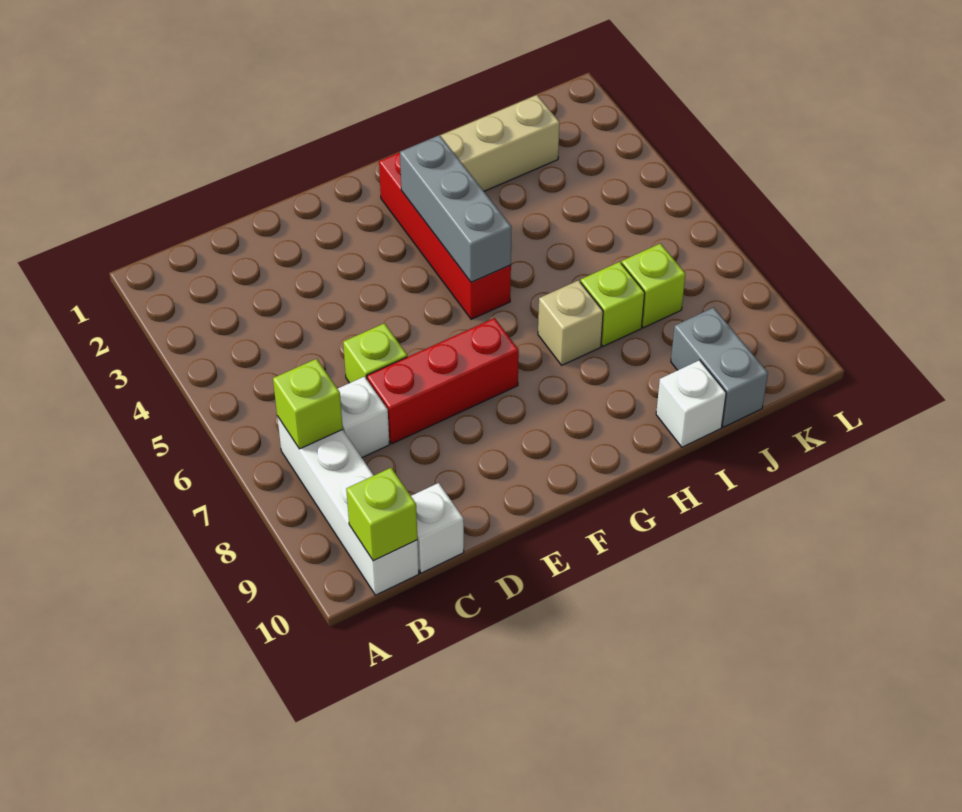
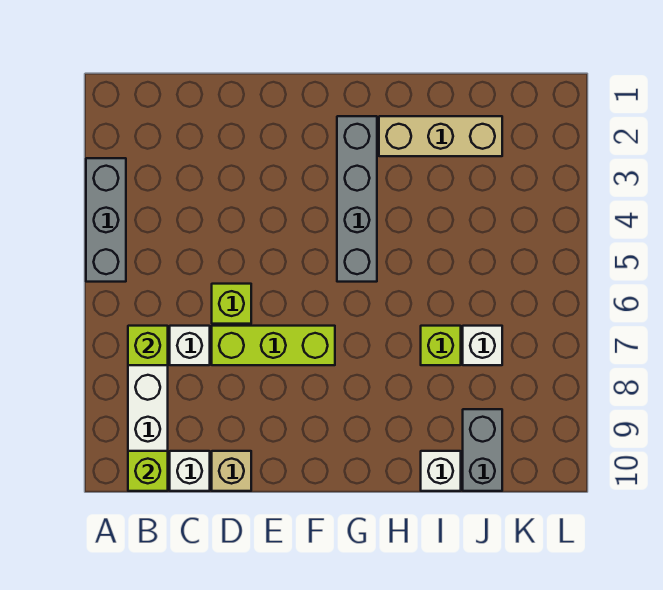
red brick D7:F7 level 1 -> lime brick D7:F7 level 1
red brick G2:G5 level 1 -> grey brick G2:G5 level 1
grey brick G3:G5 level 2 -> grey brick A3:A5 level 1
tan brick H7 level 1 -> tan brick D10 level 1
lime brick J7 level 1 -> white brick J7 level 1

